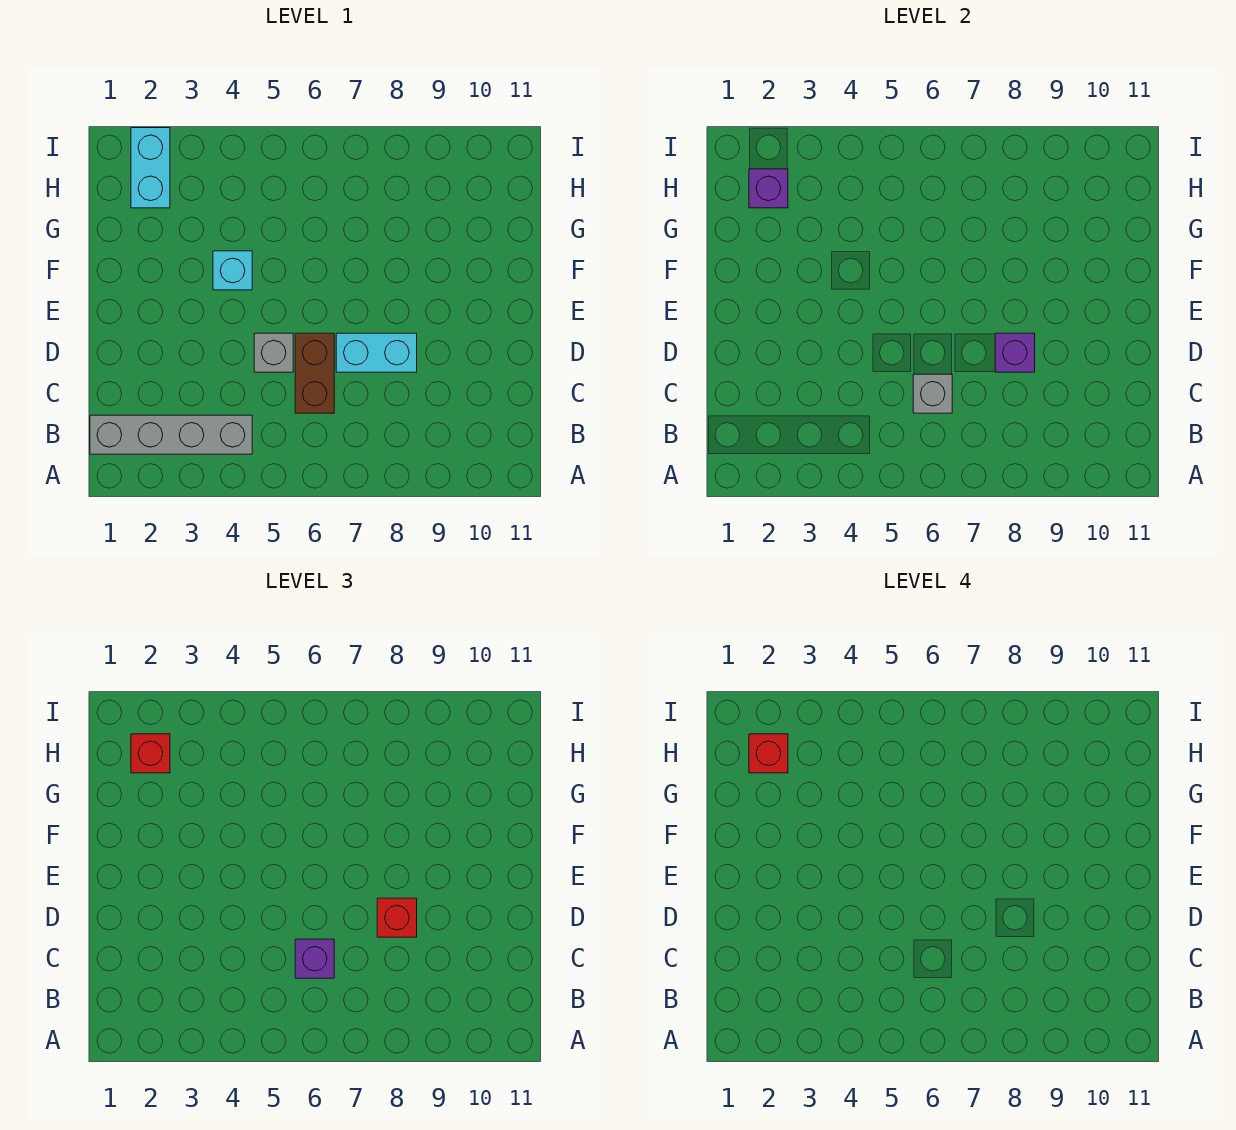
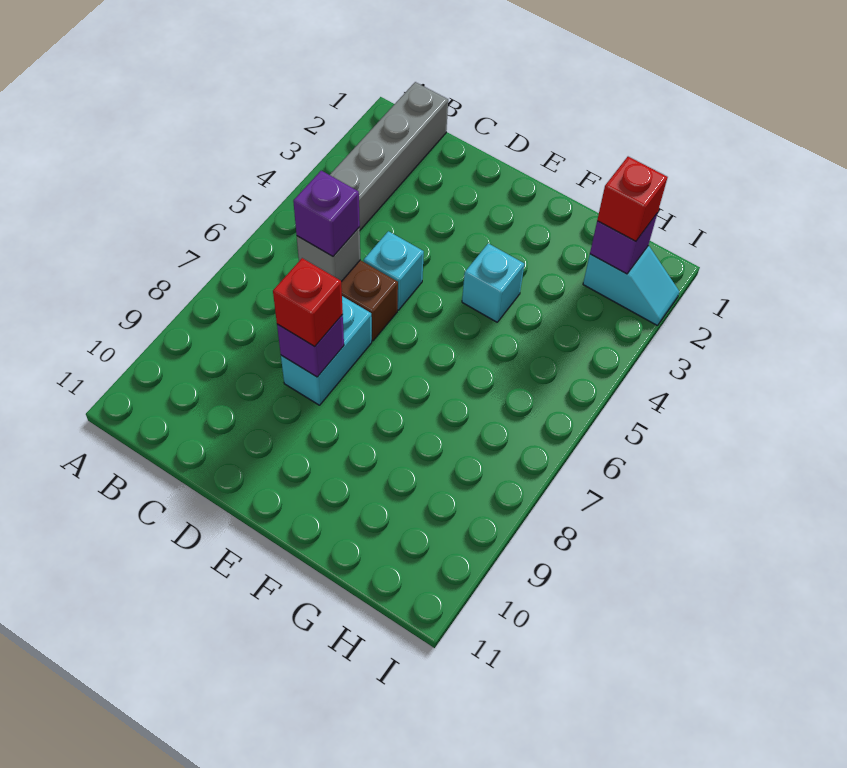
grey brick D5 level 1 -> cyan brick D5 level 1
cyan brick H2:I2 level 1 -> cyan slope H2:I2 level 1 top H
red brick H2 level 4 -> none

